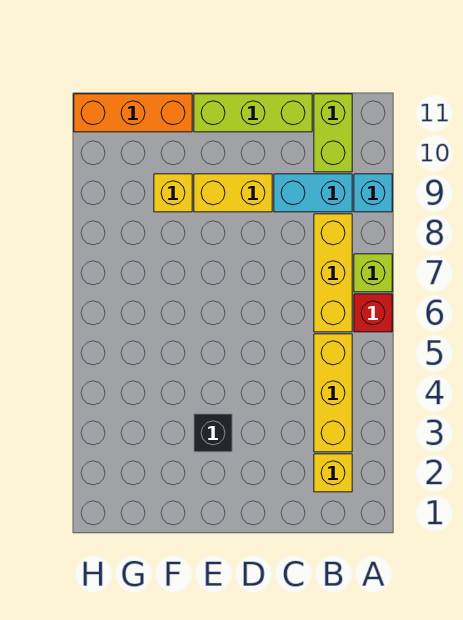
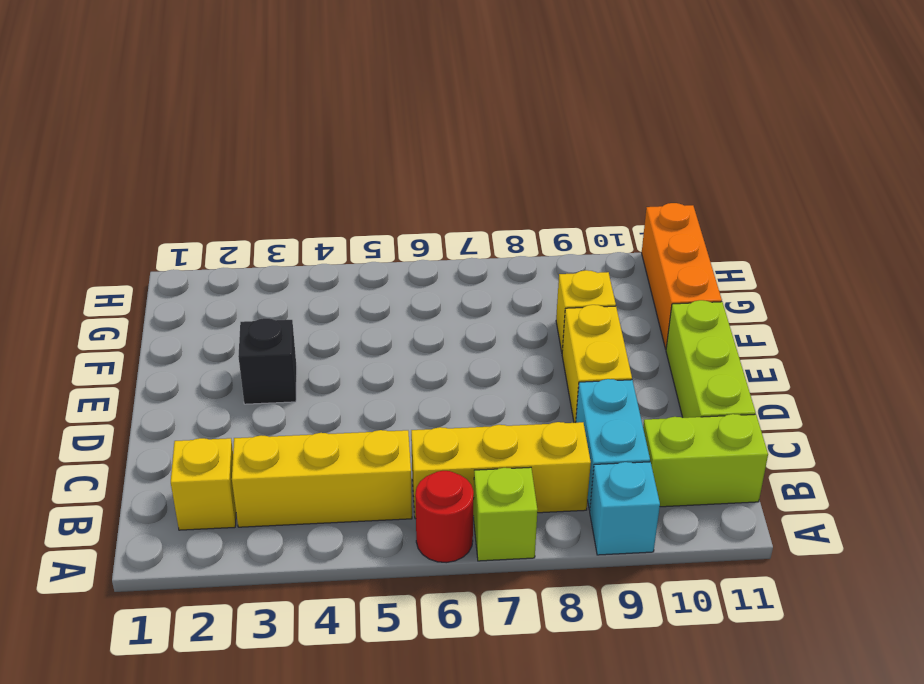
red brick A6 level 1 -> red round brick A6 level 1

